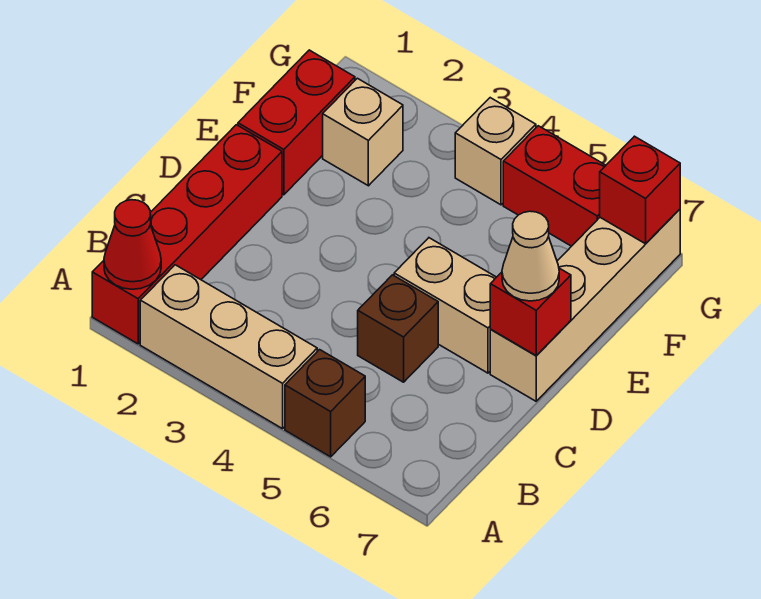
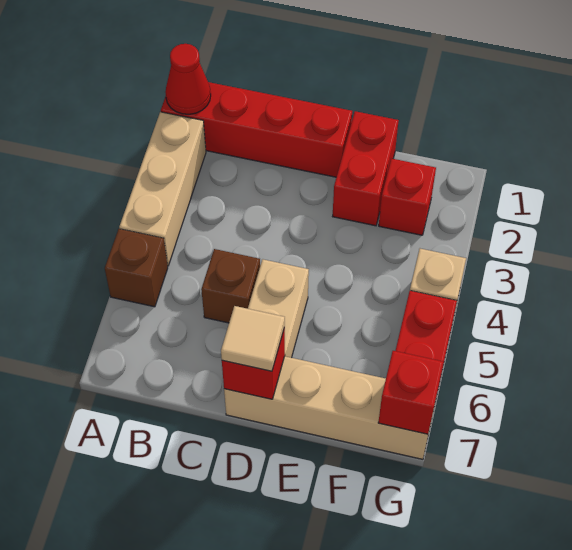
tan cone D7 level 3 -> tan tile D7 level 3
red brick E1:F1 level 1 -> red brick E1:E2 level 1
tan brick F2 level 1 -> red brick F2 level 1

